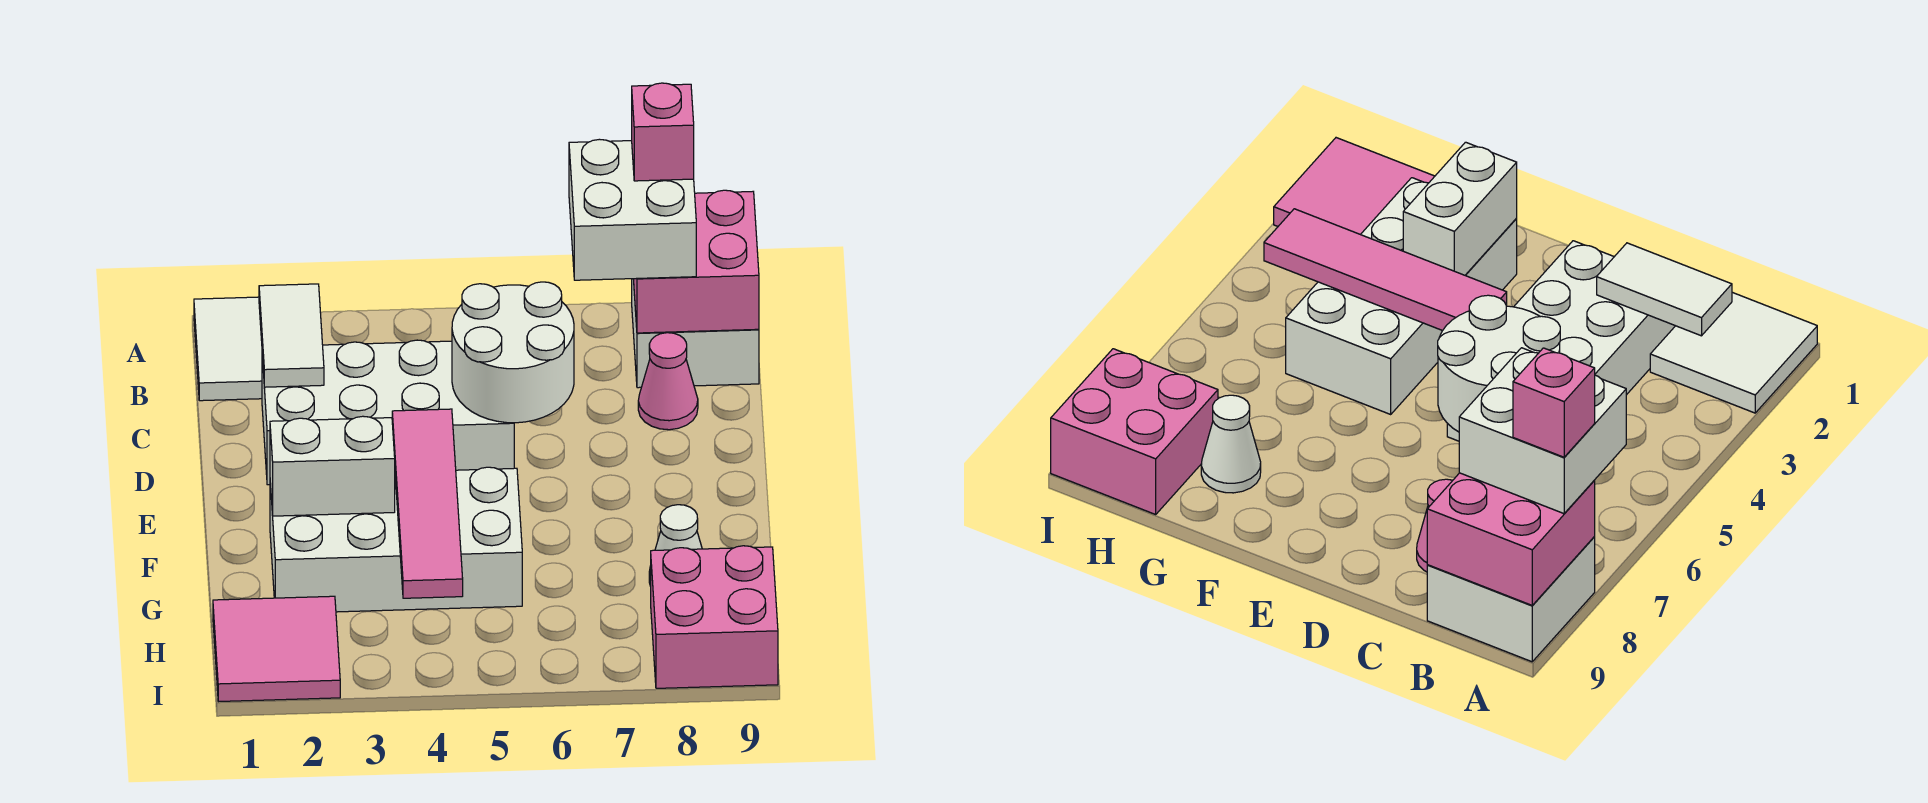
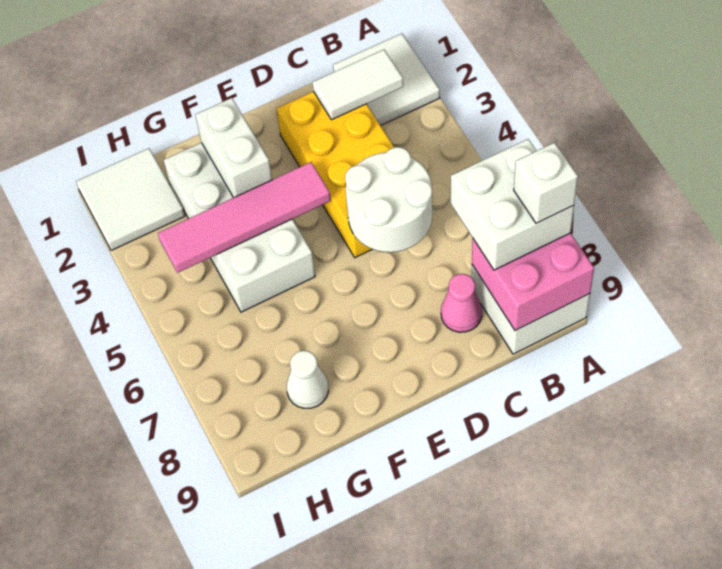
pink brick A8 level 4 -> white brick A8 level 4
white brick C2:D5 level 1 -> yellow brick C2:D5 level 1
pink tile H1:I2 level 1 -> white tile H1:I2 level 1
pink brick H8:I9 level 1 -> none

